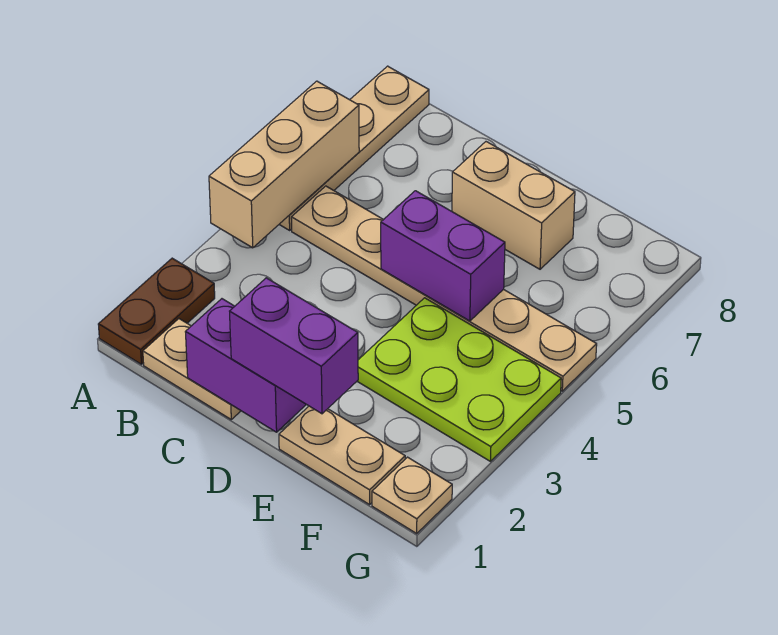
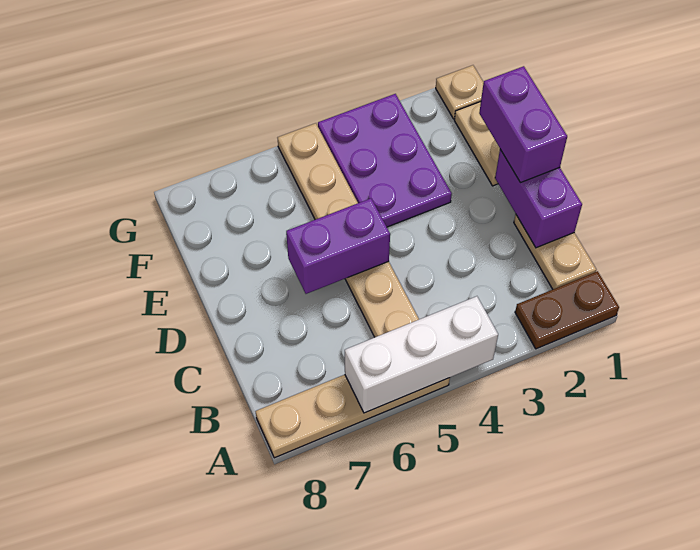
tan brick A4:A6 level 2 -> white brick A4:A6 level 2
purple brick D5:E5 level 2 -> purple brick D5:D6 level 2
tan brick D7:E7 level 1 -> none
lime plate E3:G4 level 1 -> purple plate E3:G4 level 1

